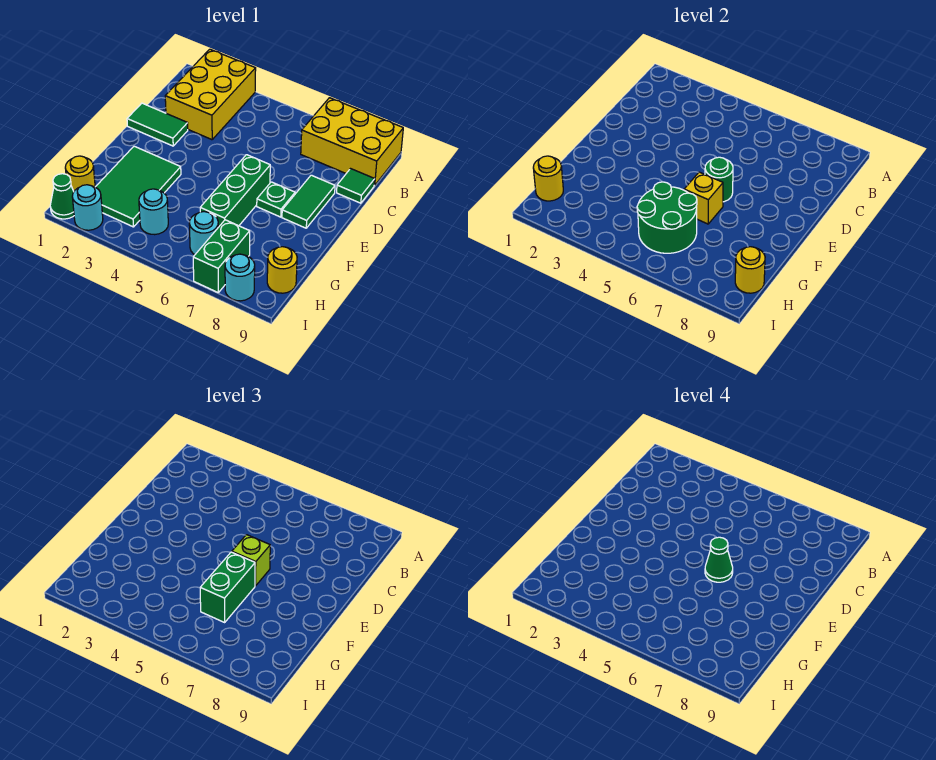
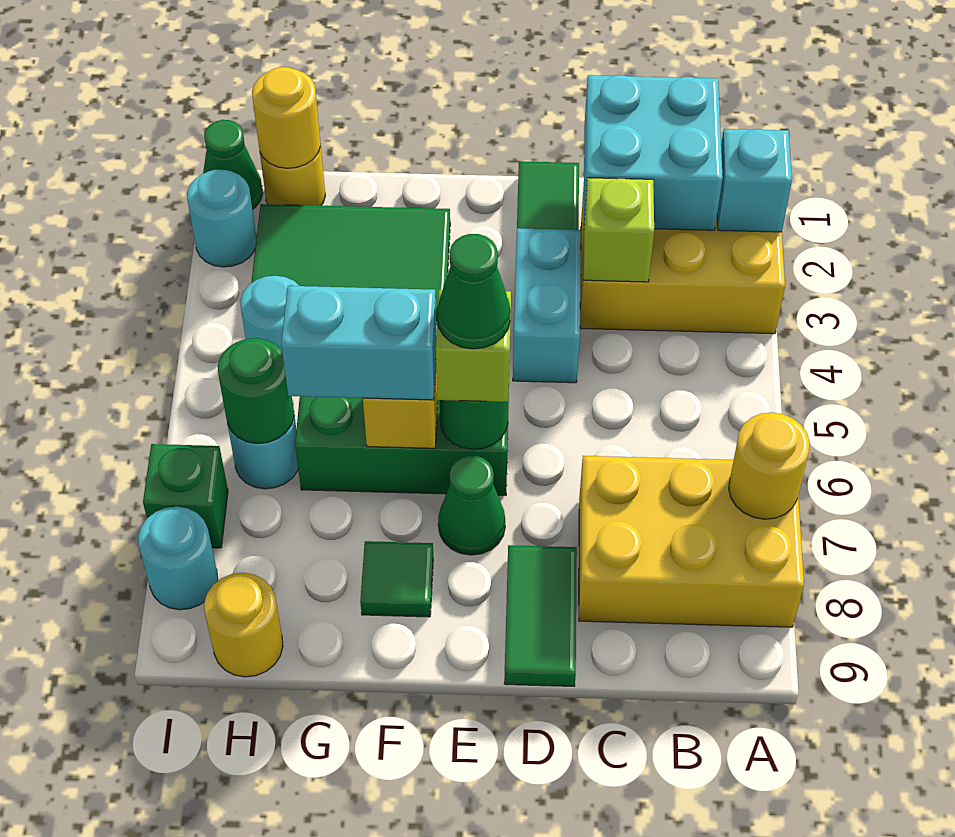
none -> cyan brick A2 level 2
yellow brick A7:B9 level 1 -> yellow brick A7:C8 level 1
none -> cyan brick B1:C2 level 2
none -> lime brick C3 level 2
green tile C9 level 1 -> green tile F8 level 1
none -> cyan brick D3:D4 level 1
green tile D8:E8 level 1 -> green tile D8:D9 level 1
green plate E7 level 1 -> green cone E7 level 1
green brick F6:G6 level 3 -> cyan brick F6:G6 level 3
green round brick G5:H6 level 2 -> green round brick H6 level 2
green brick H7:I7 level 1 -> green brick I7 level 1
yellow round brick H9 level 2 -> yellow round brick A7 level 2

